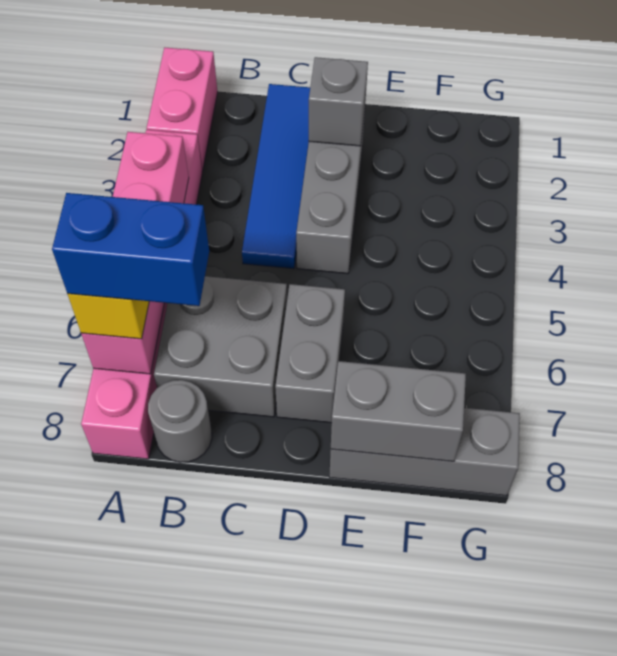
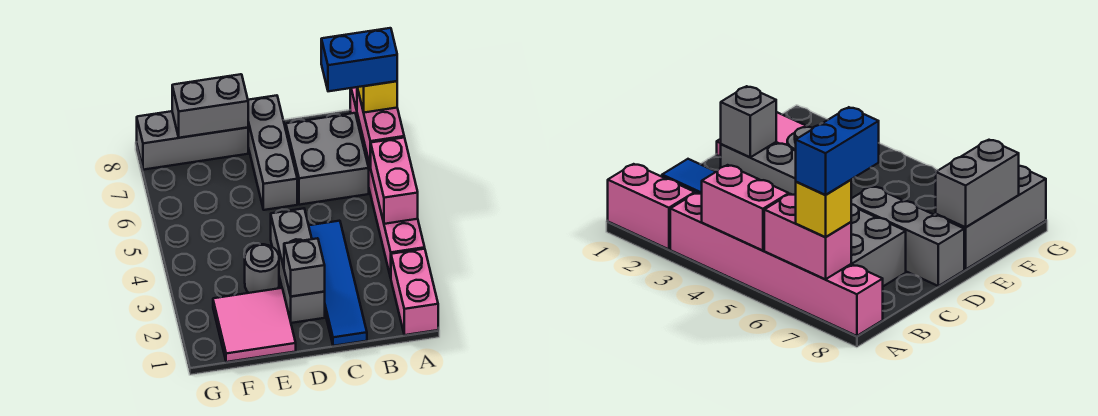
grey round brick B8 level 1 -> grey round brick E3 level 1
grey brick D6:D7 level 1 -> grey brick D6:D8 level 1
none -> pink tile E1:F2 level 1

